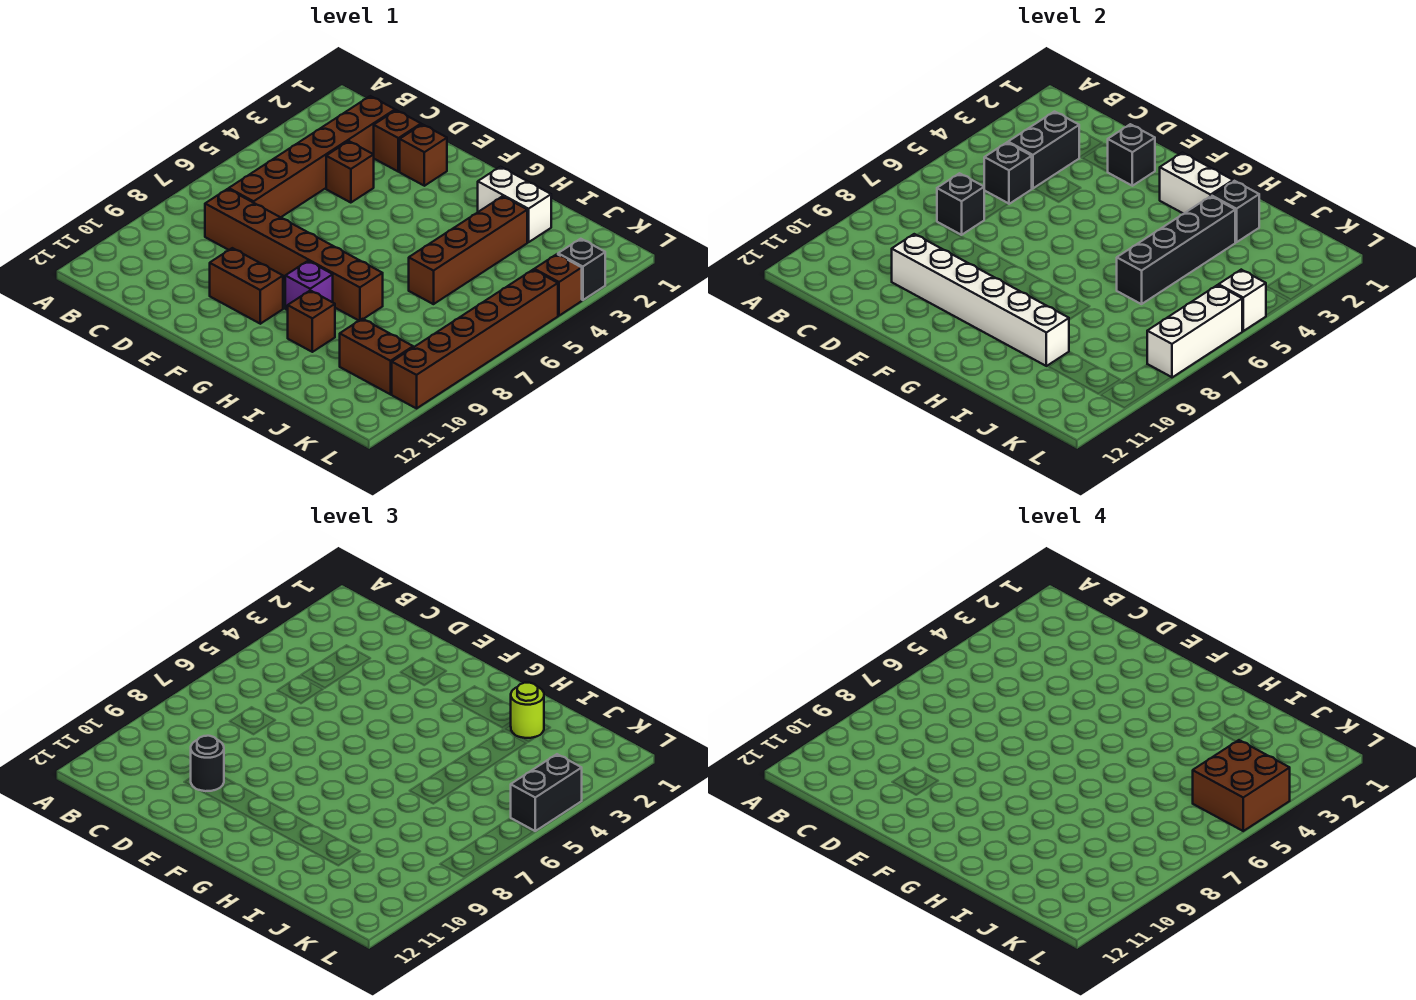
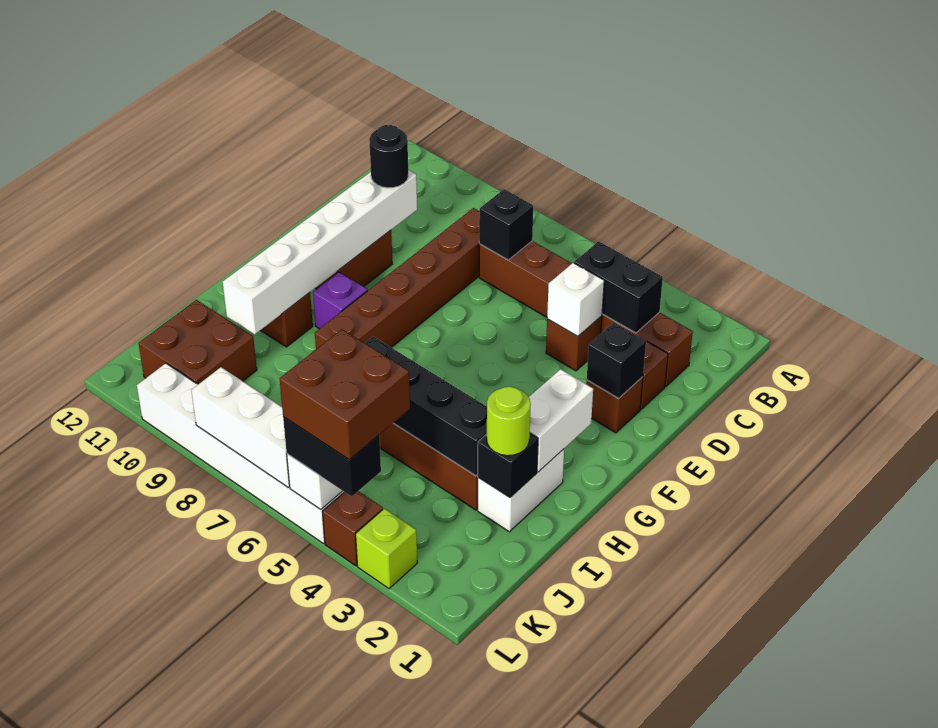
black brick C5 level 2 -> none
none -> white brick D4 level 2
brown brick J10:K10 level 1 -> brown brick J10:K11 level 1
black brick L3 level 1 -> lime brick L3 level 1
brown brick L5:L10 level 1 -> white brick L5:L10 level 1

